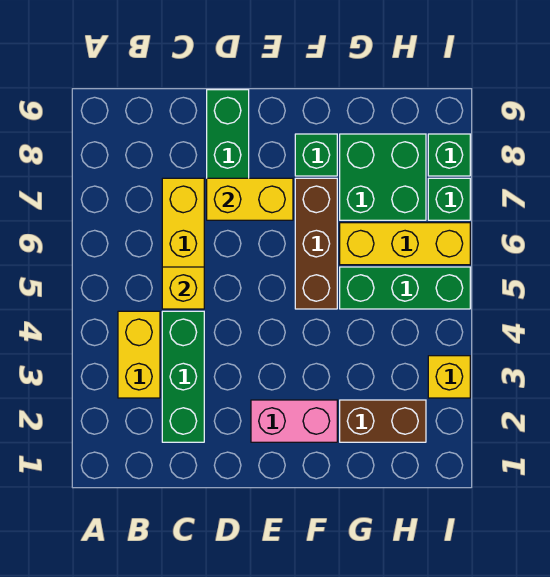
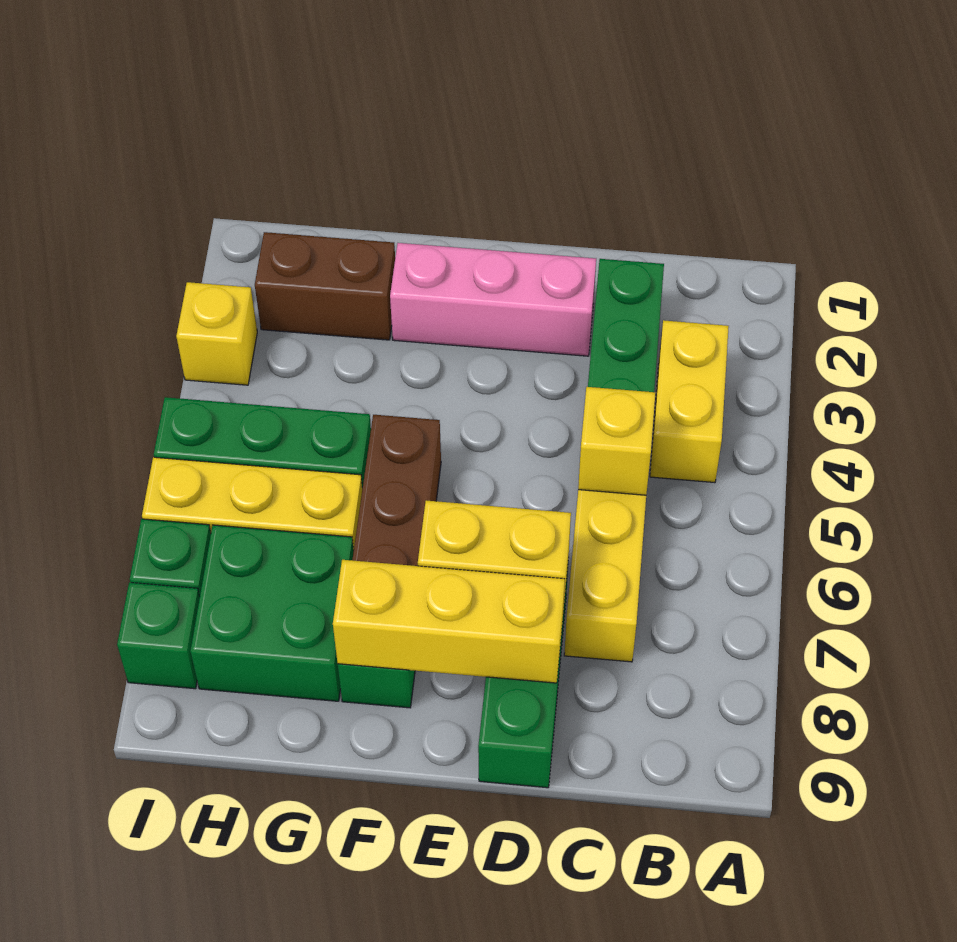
none -> yellow brick D8:F8 level 2
pink brick E2:F2 level 1 -> pink brick D2:F2 level 1

